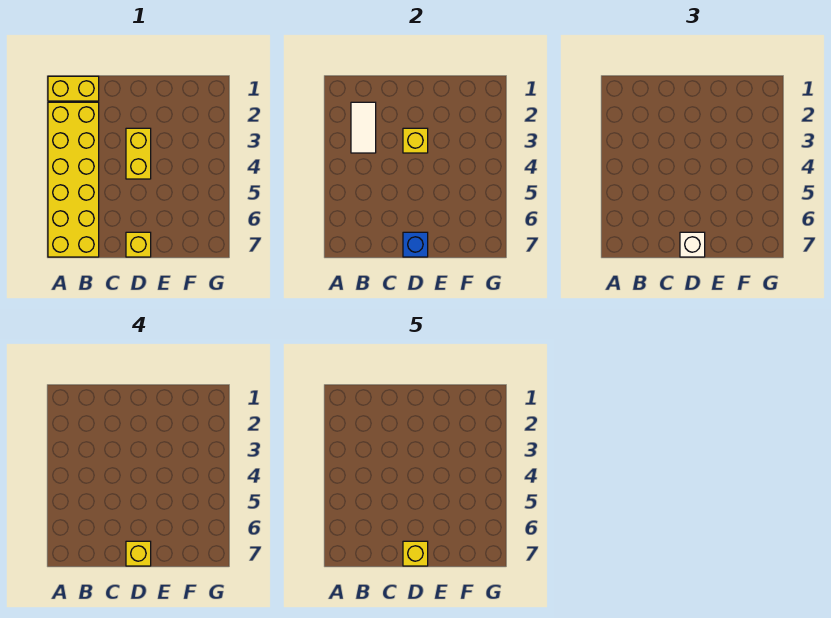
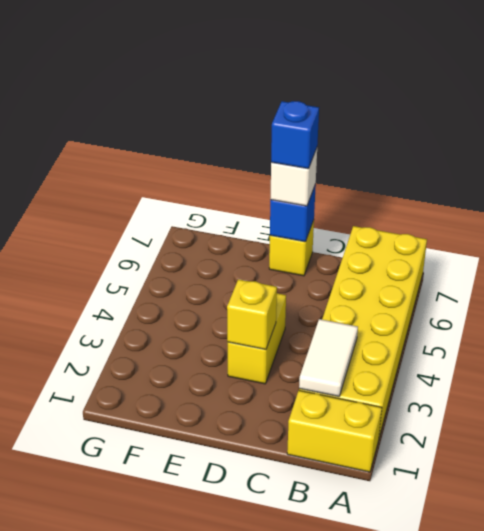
yellow brick D7 level 4 -> blue brick D7 level 4
yellow brick D7 level 5 -> none

